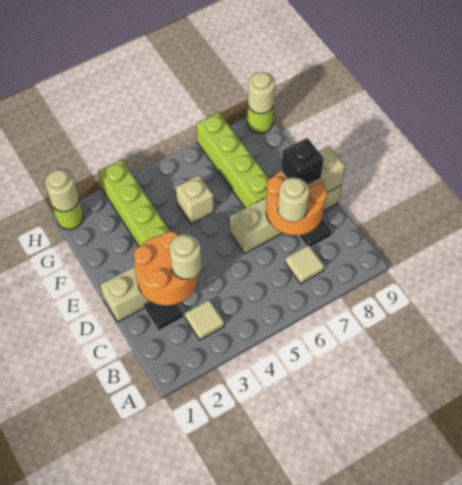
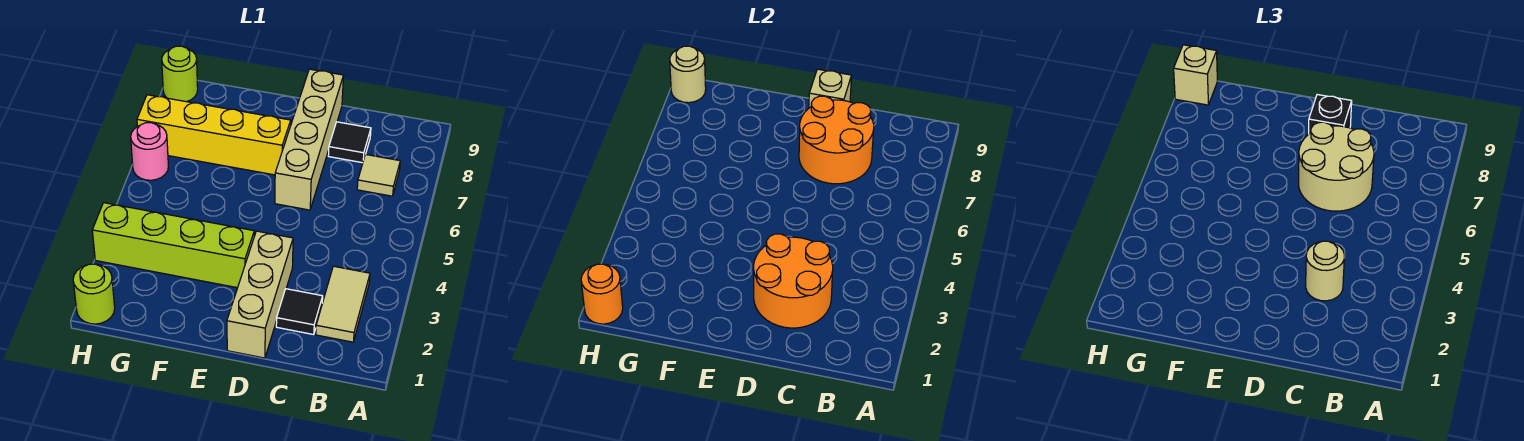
tan tile B3 level 1 -> tan tile B2:B3 level 1
tan round brick C7 level 3 -> tan round brick C6:D7 level 3
lime brick E7:H7 level 1 -> yellow brick E7:H7 level 1
tan brick F5 level 1 -> tan brick H9 level 3
tan round brick H1 level 2 -> orange round brick H1 level 2
none -> pink round brick H6 level 1

